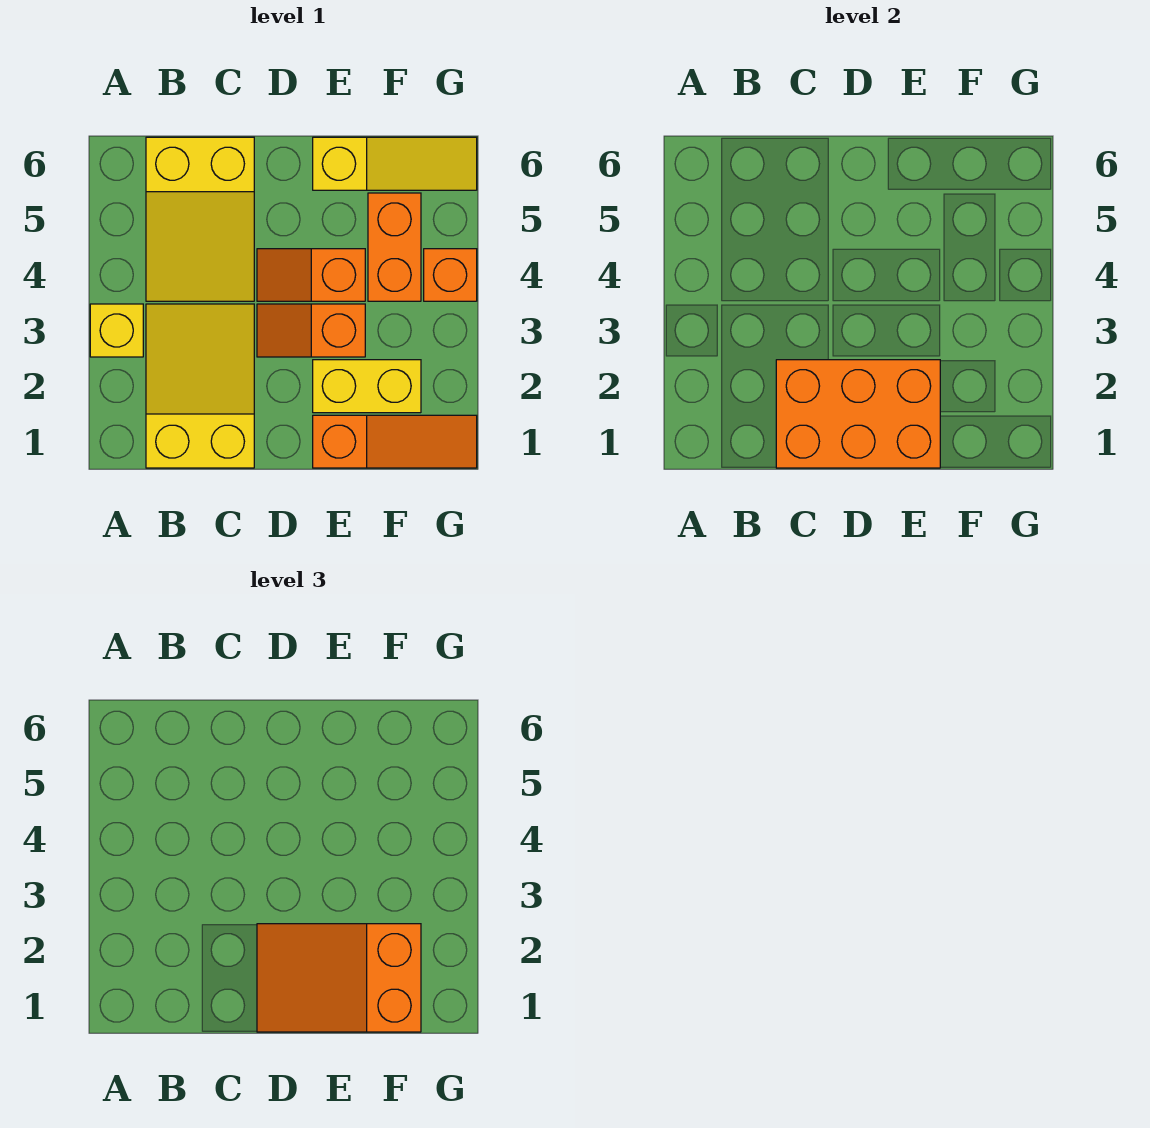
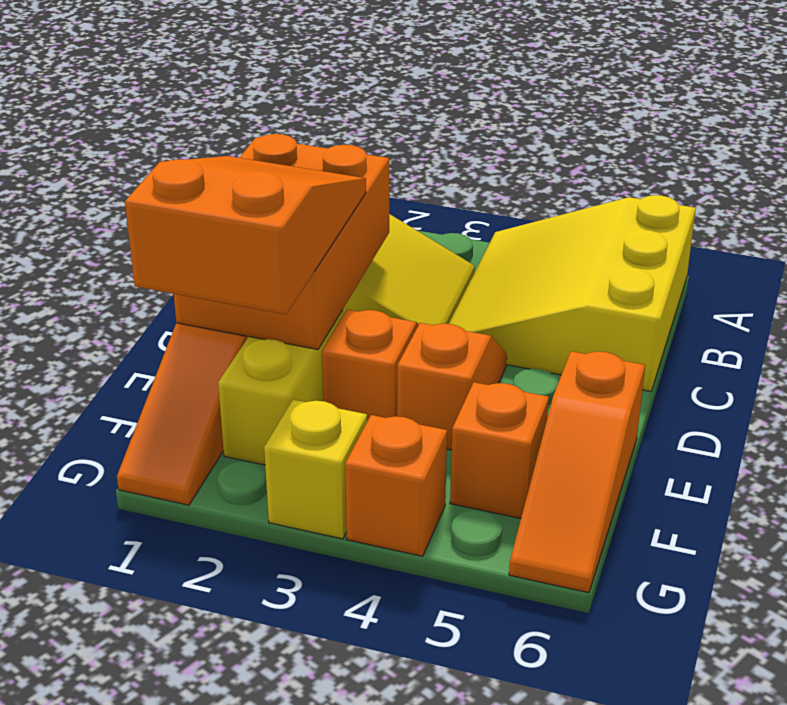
yellow brick A3 level 1 -> yellow brick G3 level 1
yellow slope B4:C6 level 1 top 6 -> yellow slope A4:C6 level 1 top 6
yellow slope E6:G6 level 1 top E -> orange slope E6:G6 level 1 top E
orange brick F4:F5 level 1 -> orange brick F5 level 1

